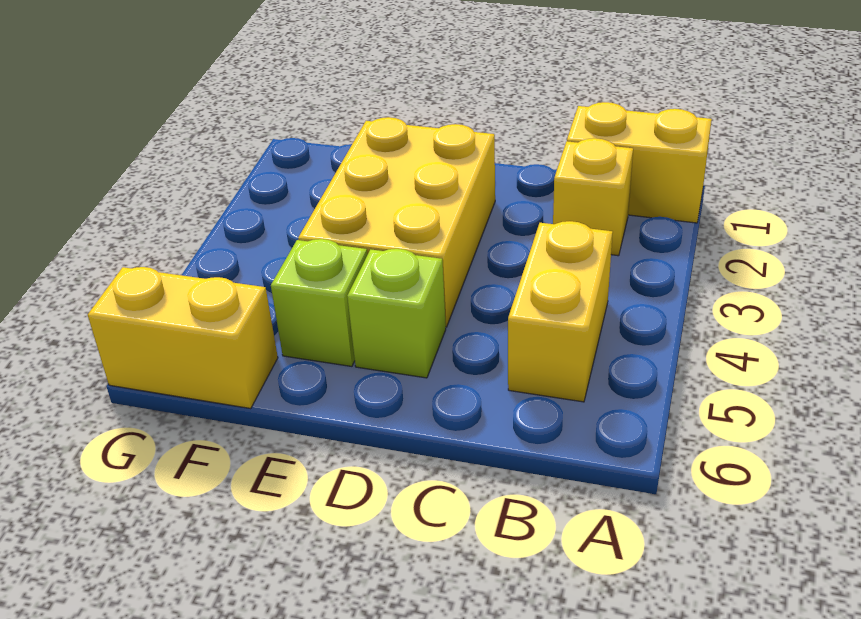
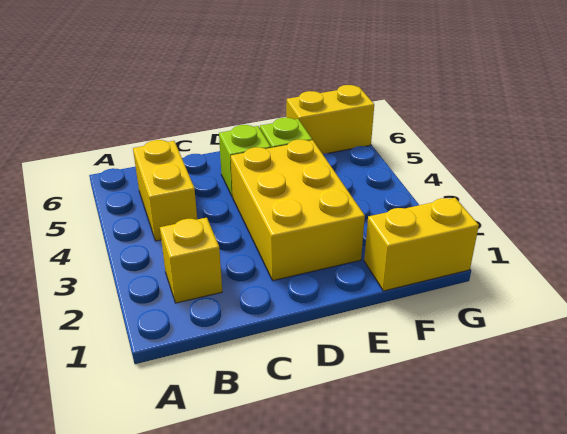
yellow brick A1:B1 level 1 -> yellow brick F1:G1 level 1

